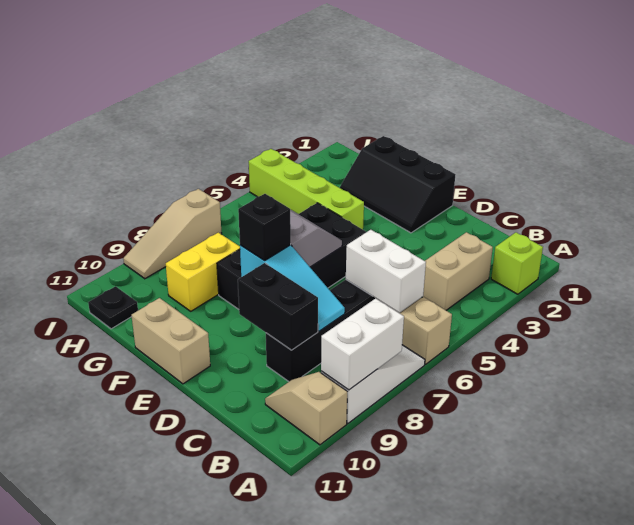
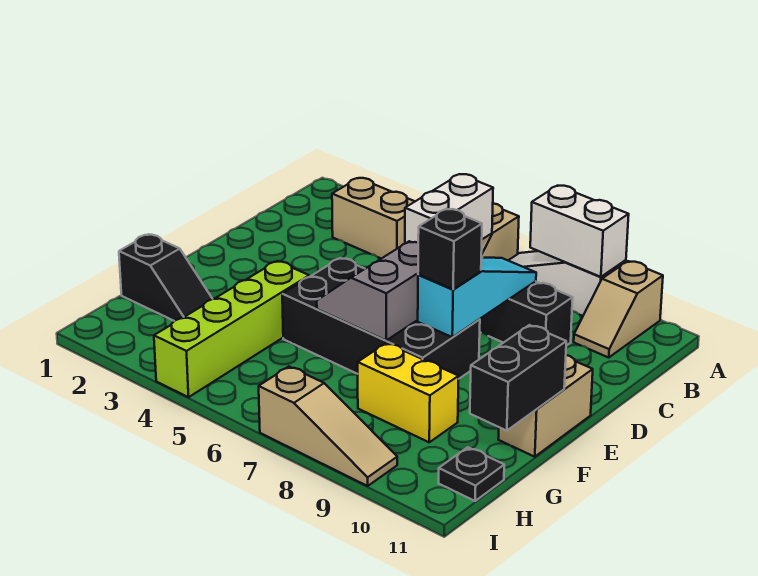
lime brick A2 level 1 -> none
black brick C9:D9 level 2 -> black brick F11:G11 level 2
black slope E1:G2 level 1 top 1 -> black slope G1:G2 level 1 top 1

